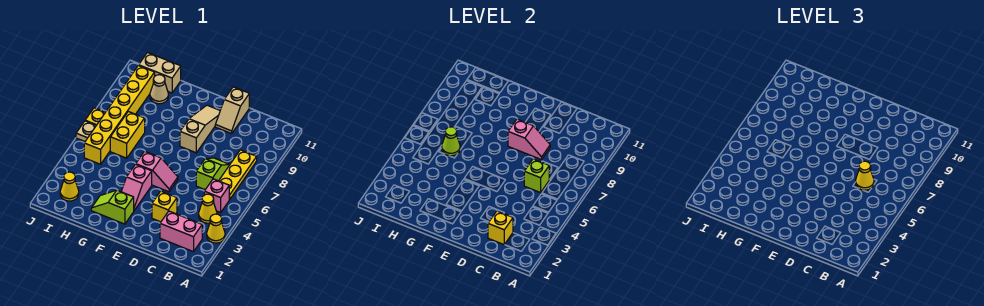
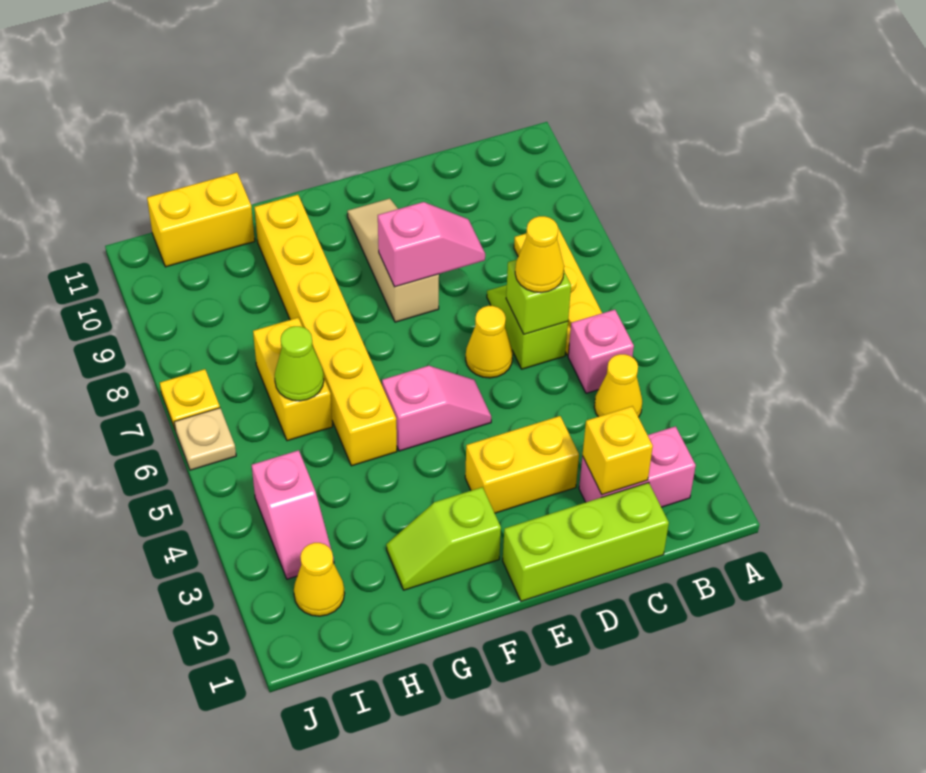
yellow cone A3 level 1 -> yellow cone D6 level 1
none -> lime brick C1:E1 level 1
yellow brick D3 level 1 -> yellow brick D3:E3 level 1
tan slope D10:D11 level 1 top 11 -> none
pink slope F3:F4 level 1 top 4 -> pink slope I3:I4 level 1 top 4
tan cone H10 level 1 -> none
tan brick H11:I11 level 1 -> yellow brick H11:I11 level 1
yellow brick I5:I10 level 1 -> yellow brick G5:G10 level 1

